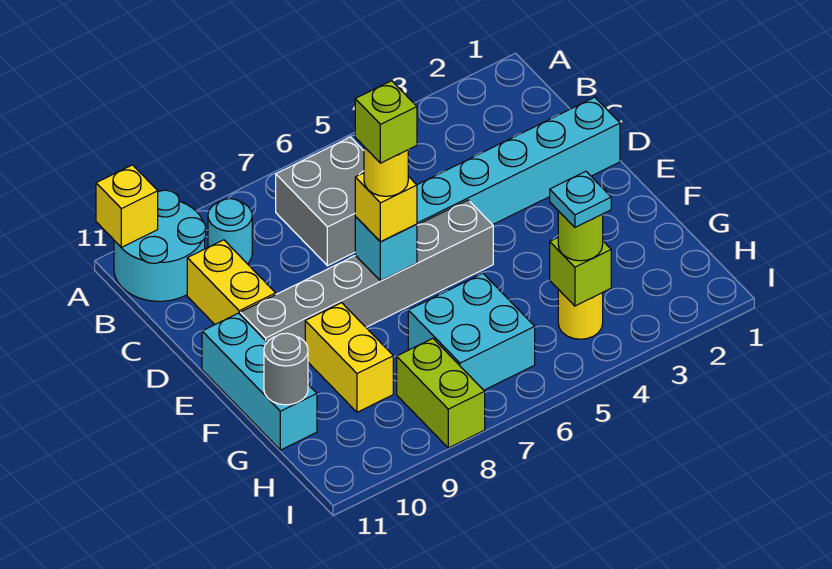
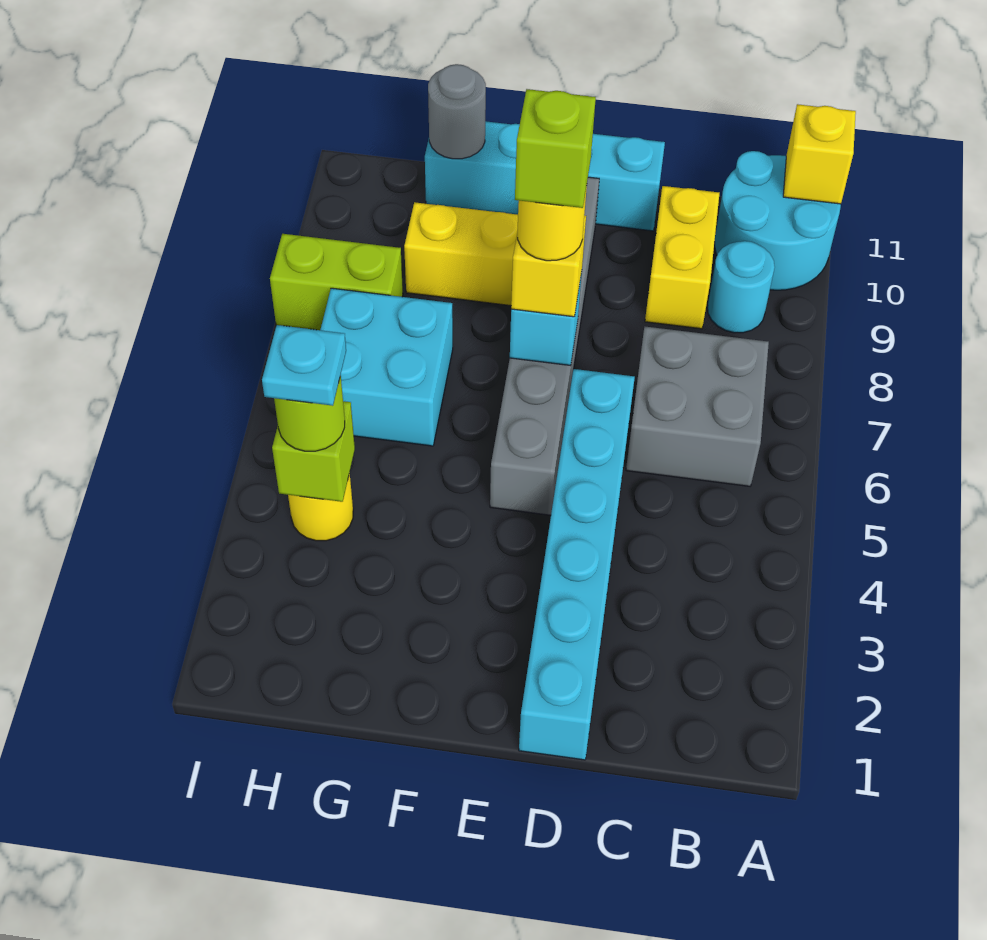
yellow brick C10:D10 level 1 -> yellow brick C9:C10 level 1
cyan brick E11:G11 level 1 -> cyan brick D11:G11 level 1

